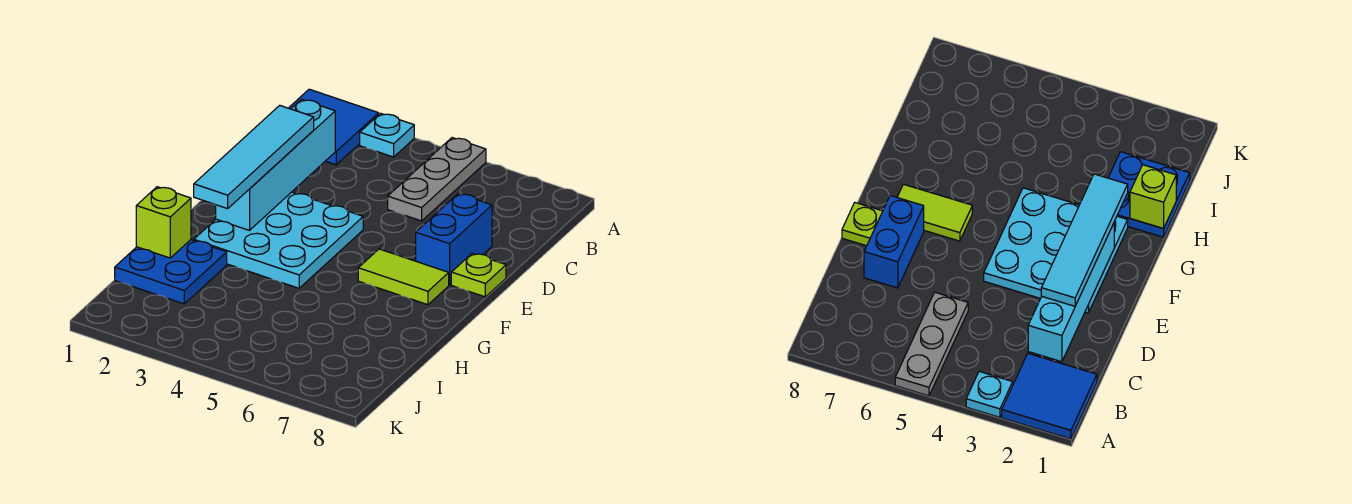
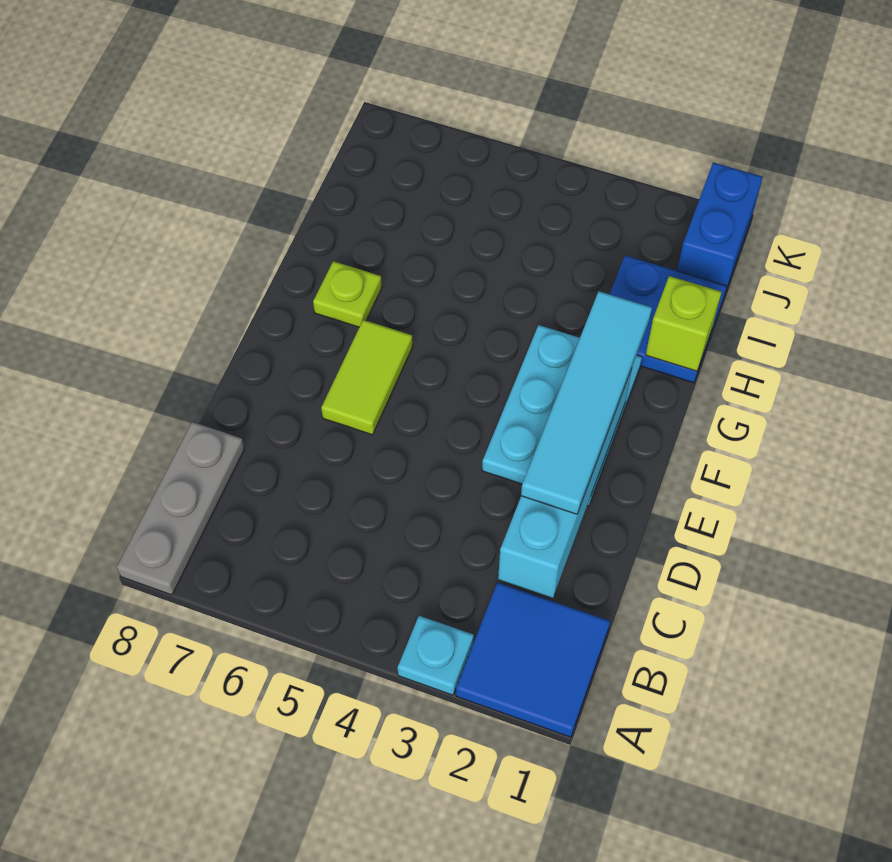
grey plate A5:C5 level 1 -> grey plate A8:C8 level 1
blue brick D7:E7 level 1 -> blue brick J1:K1 level 1
cyan plate E2:G4 level 1 -> cyan plate E2:G3 level 1
lime plate E8 level 1 -> lime plate G7 level 1
lime tile F6:F7 level 1 -> lime tile E6:F6 level 1

